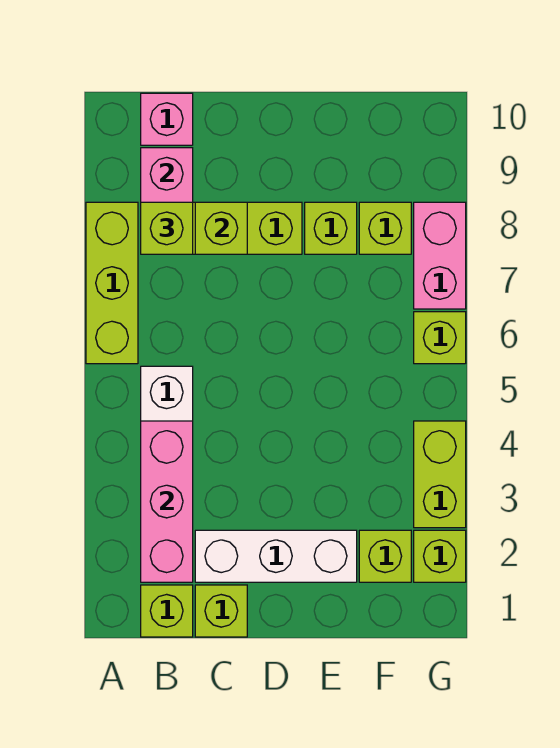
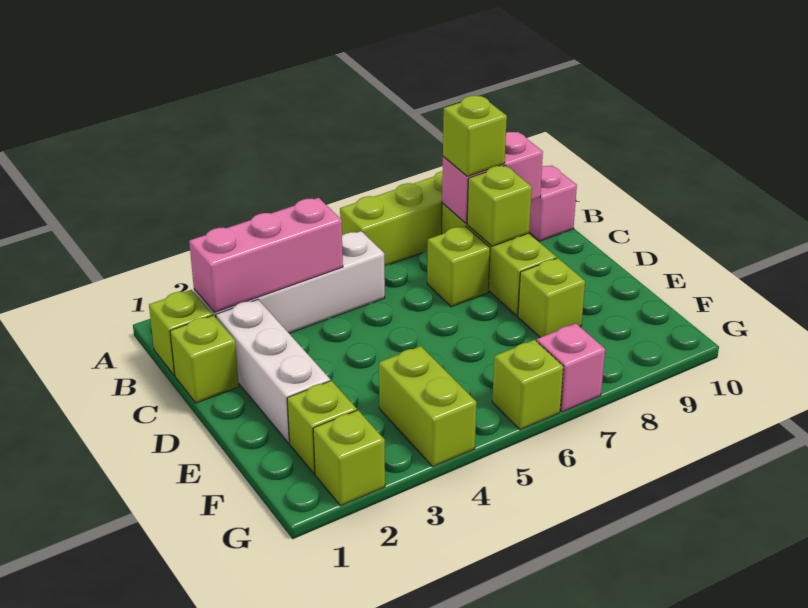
lime brick F8 level 1 -> lime brick C7 level 1
lime brick G3:G4 level 1 -> lime brick F4:G4 level 1
pink brick G7:G8 level 1 -> pink brick G7 level 1

